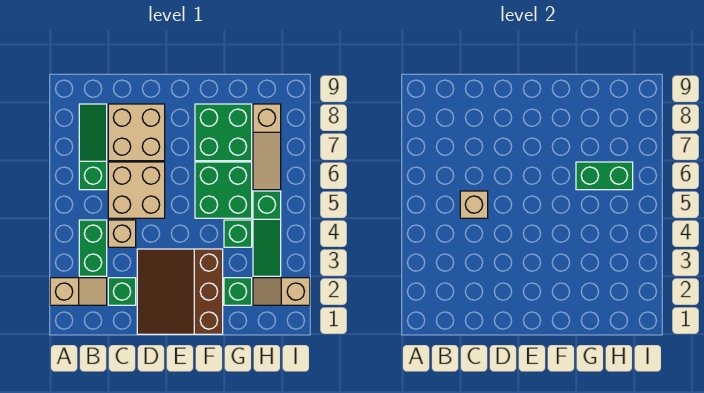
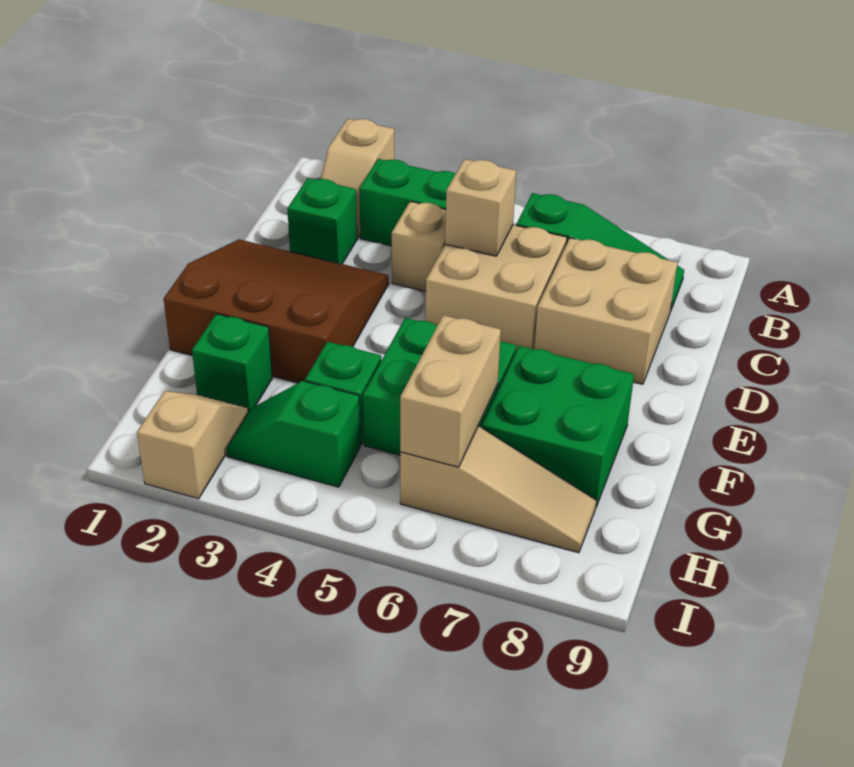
green brick G6:H6 level 2 -> tan brick G6:H6 level 2
green slope H3:H5 level 1 top 5 -> green slope H3:H4 level 1 top 4
tan slope H6:H8 level 1 top 8 -> tan slope H6:H8 level 1 top 6

